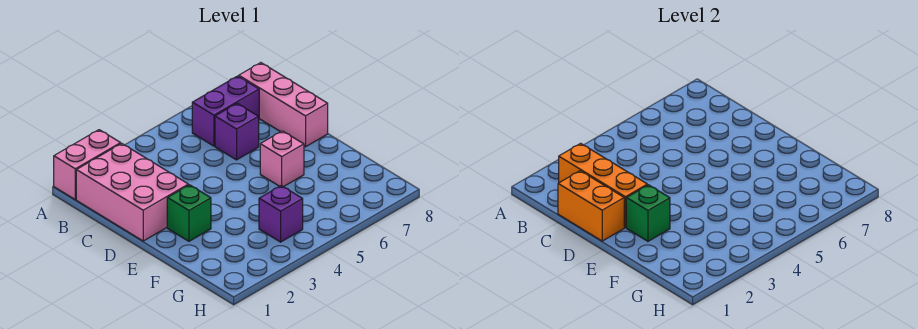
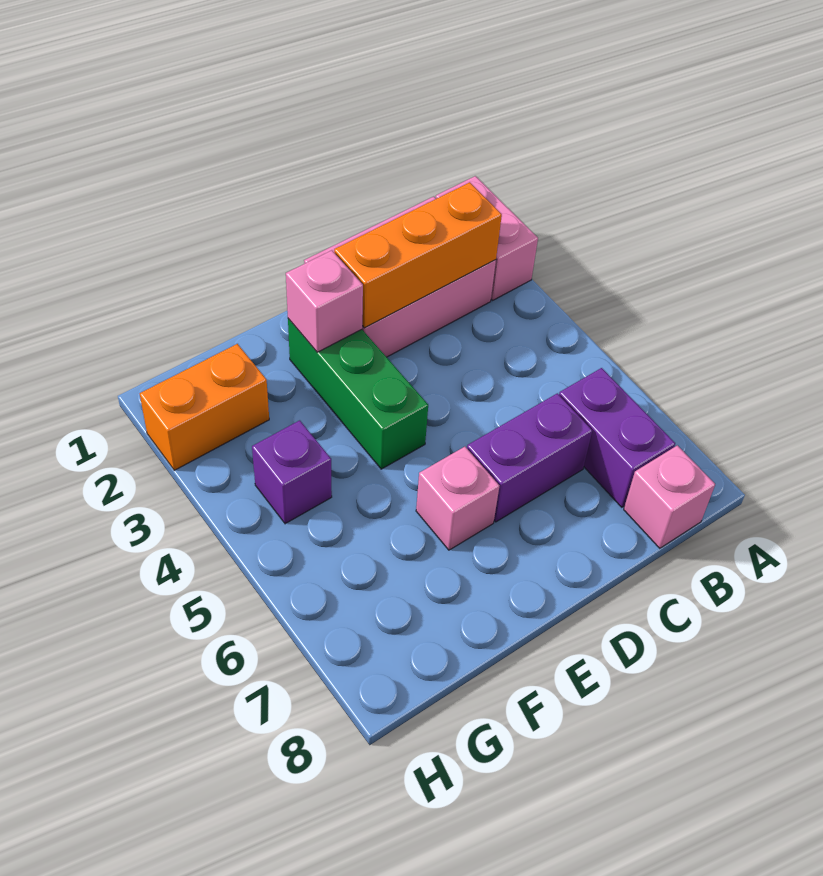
pink brick B8:D8 level 1 -> pink brick B8 level 1
orange brick C1:D1 level 2 -> orange brick G2:H2 level 1
purple brick C6 level 1 -> purple brick C6:D6 level 1
green brick E2 level 1 -> green brick E2:E4 level 1
green brick E2 level 2 -> pink brick E2 level 2

